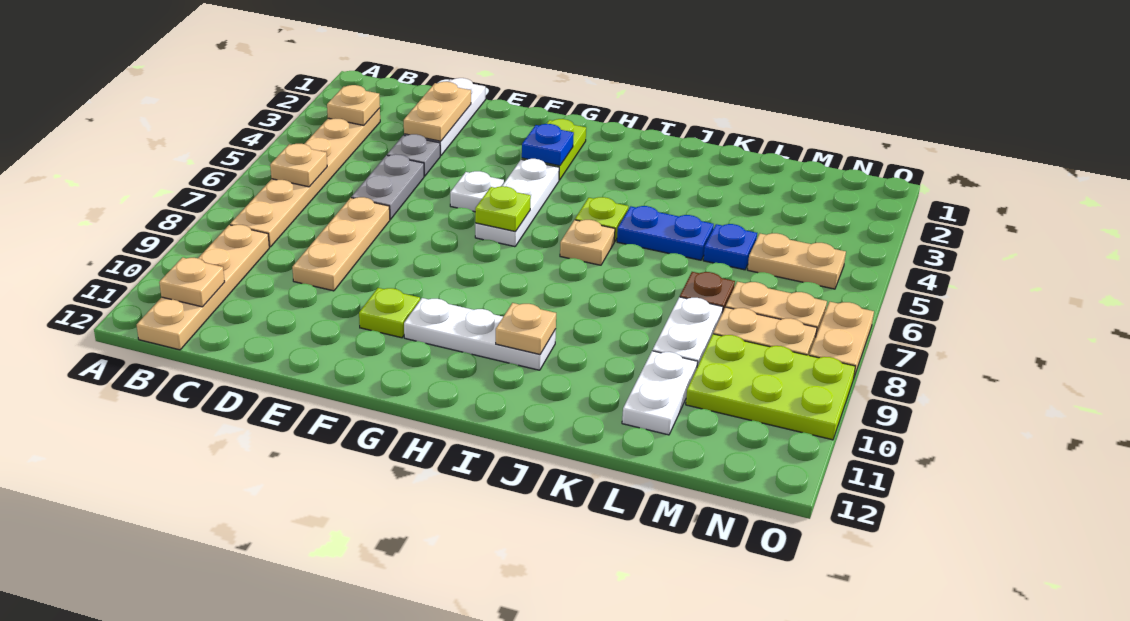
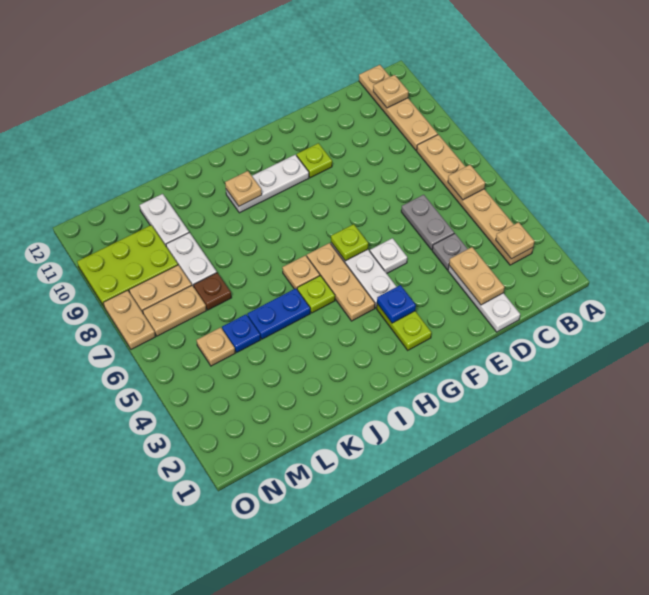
tan plate D7:D9 level 1 -> tan plate H4:H6 level 1
tan plate M5:N5 level 1 -> tan plate M5 level 1

